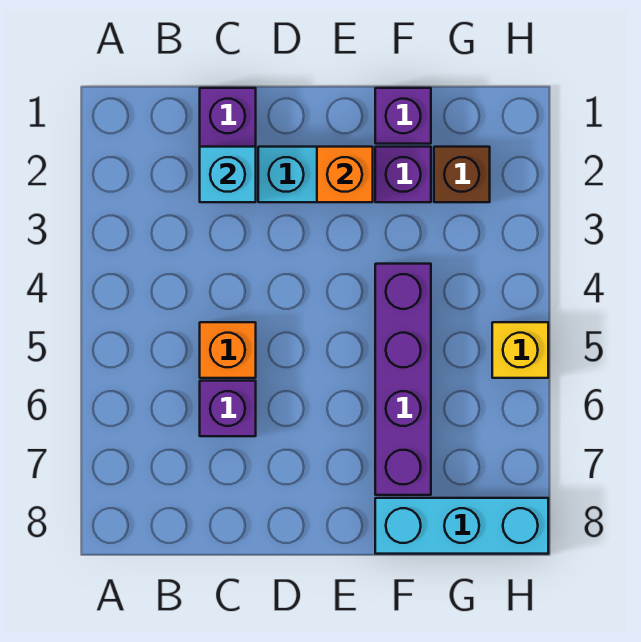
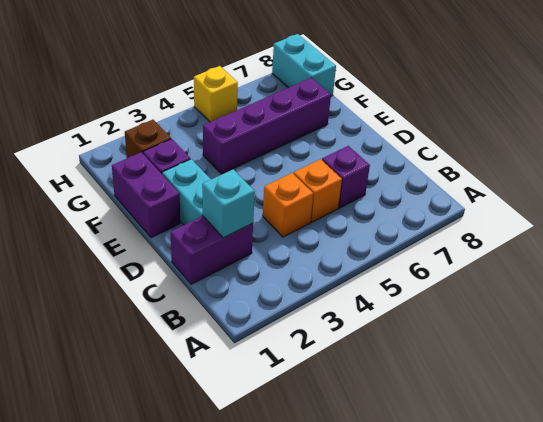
orange brick E2 level 2 -> orange brick C4 level 1
purple brick F1 level 1 -> purple brick E1:F1 level 1
cyan brick F8:H8 level 1 -> cyan brick G8:H8 level 1

